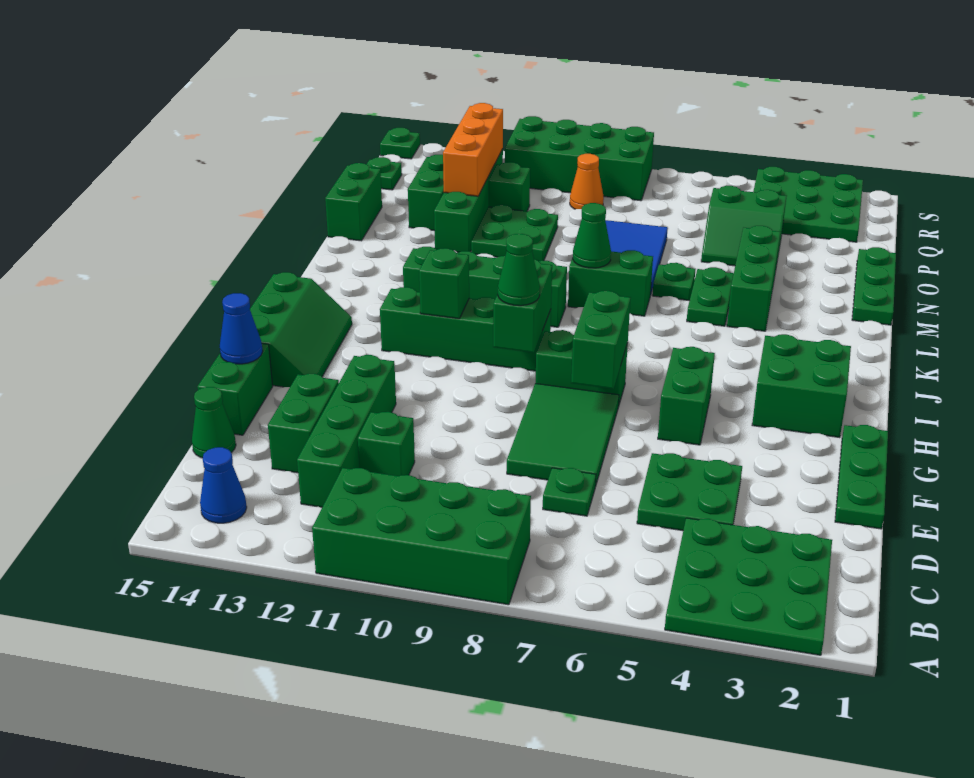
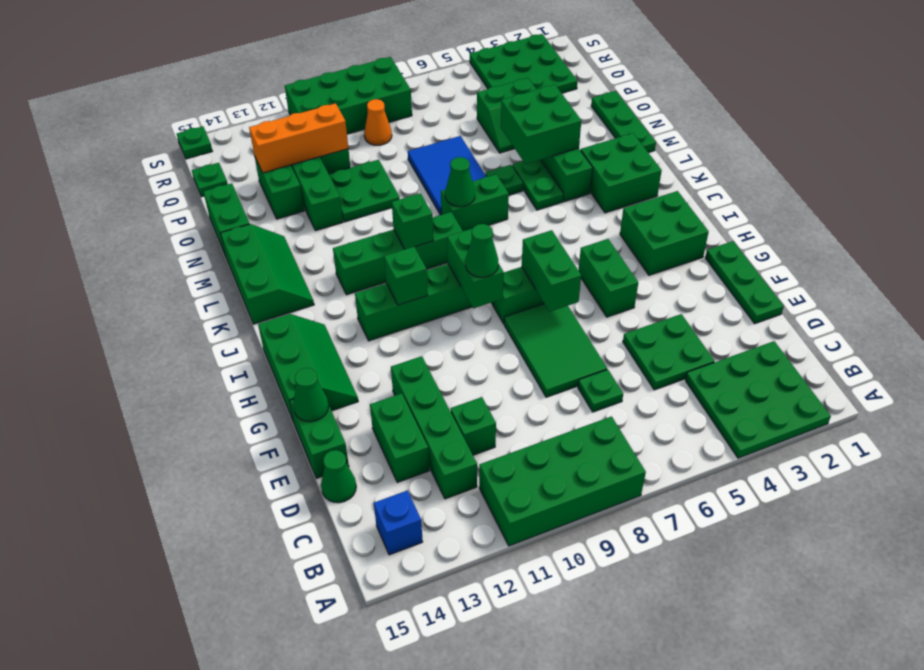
blue cone B14 level 1 -> blue brick B14 level 1
blue cone F15 level 2 -> green cone F15 level 2
none -> green brick K2:L3 level 1
none -> green brick K10 level 2
none -> green slope K14:M15 level 1 top 15
none -> green brick M4:N5 level 2
orange brick O12:Q12 level 2 -> orange brick P11:P13 level 2

